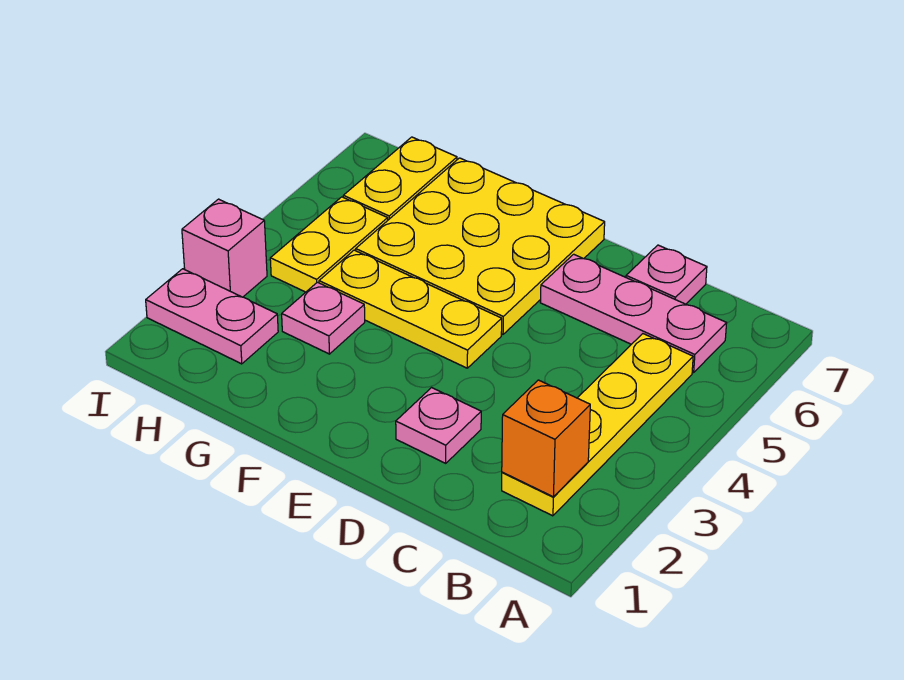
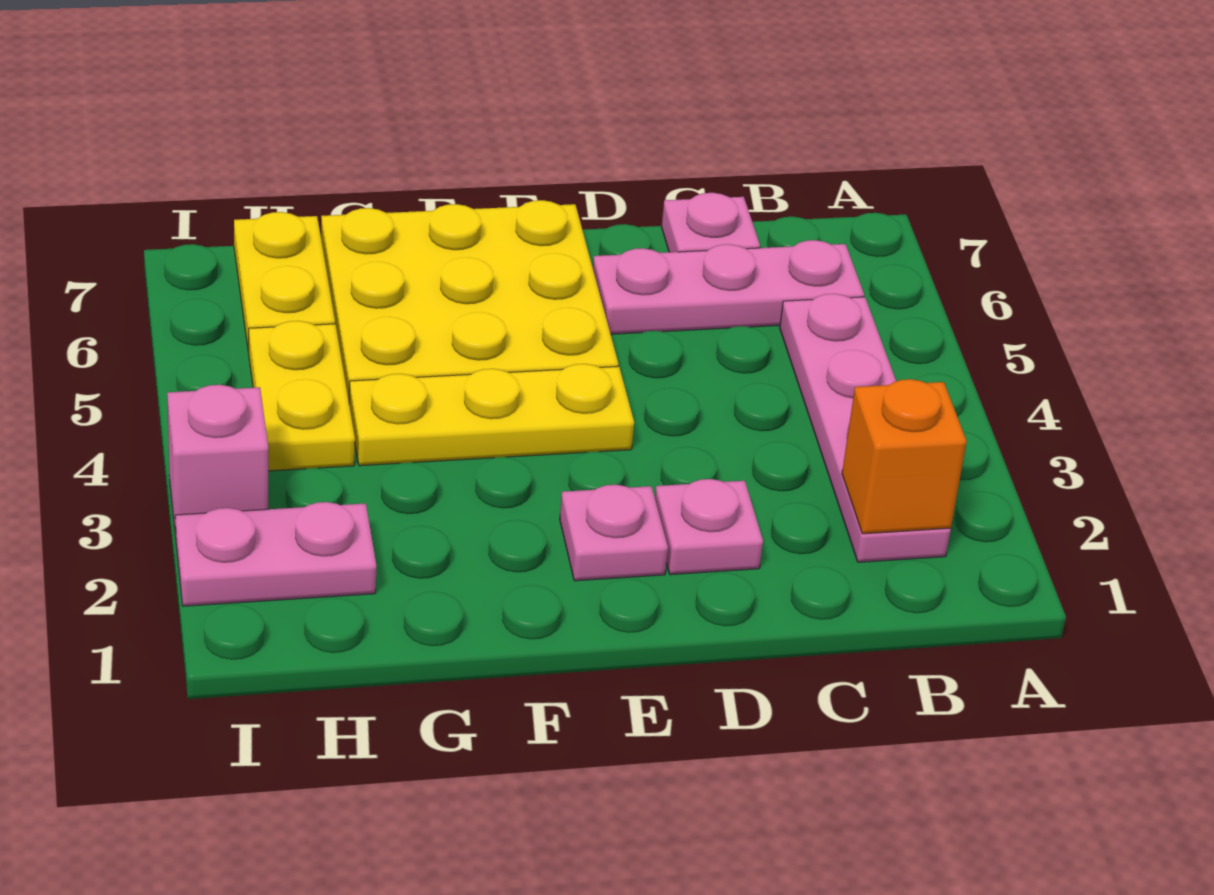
yellow plate B2:B5 level 1 -> pink plate B2:B5 level 1
pink plate G3 level 1 -> pink plate E2 level 1

